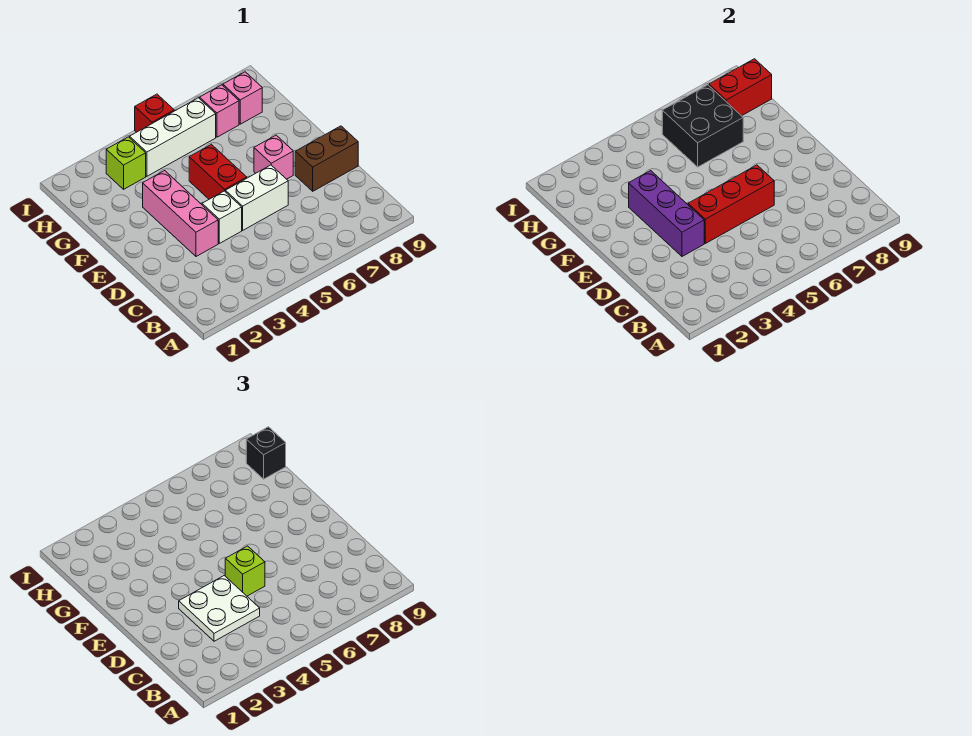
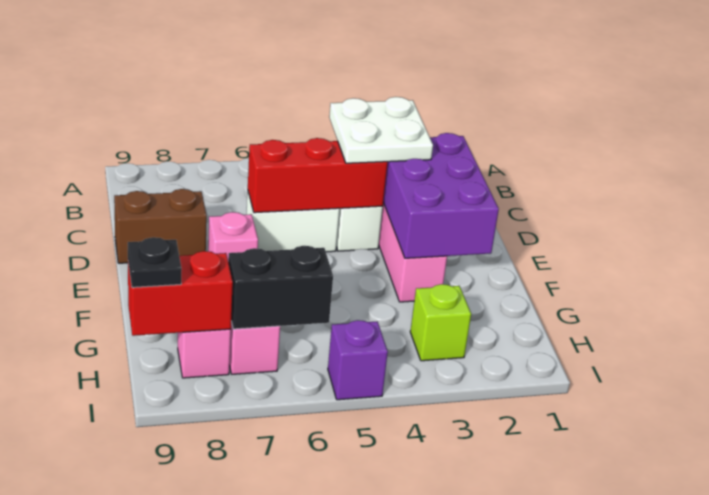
purple brick D3:F3 level 2 -> purple brick D2:F3 level 2
lime brick D5 level 3 -> none
red brick E5:F5 level 1 -> none
black brick G6:H7 level 2 -> black brick H6:H7 level 2
white brick H4:H6 level 1 -> none
black brick H9 level 3 -> black plate H9 level 3
red brick I5 level 1 -> purple brick I5 level 1

